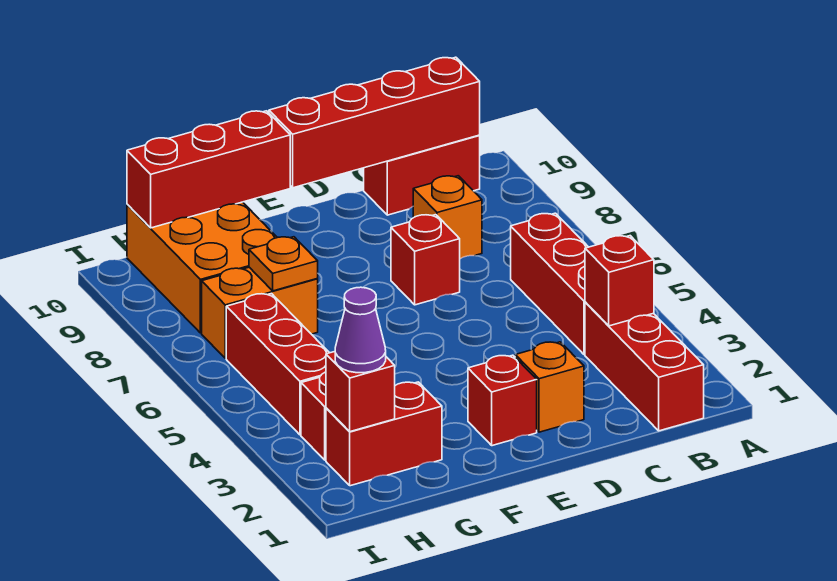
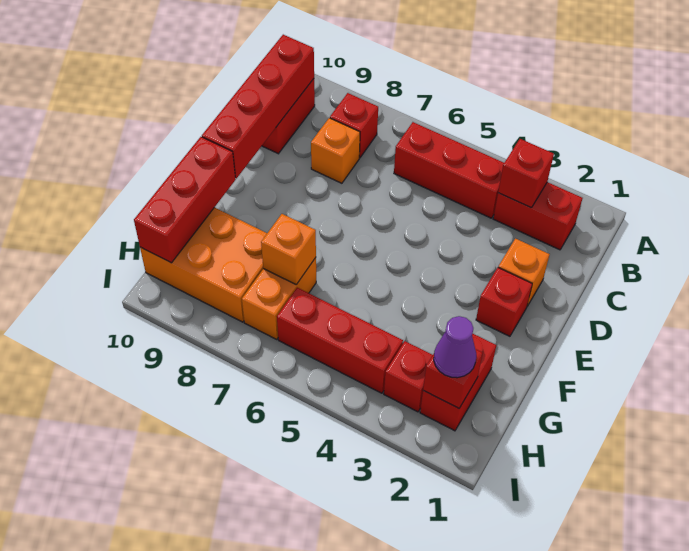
red brick B1:B3 level 1 -> red brick B2:B3 level 1
red brick D7 level 1 -> red brick B8 level 1
orange plate G7 level 2 -> orange brick G7 level 2

